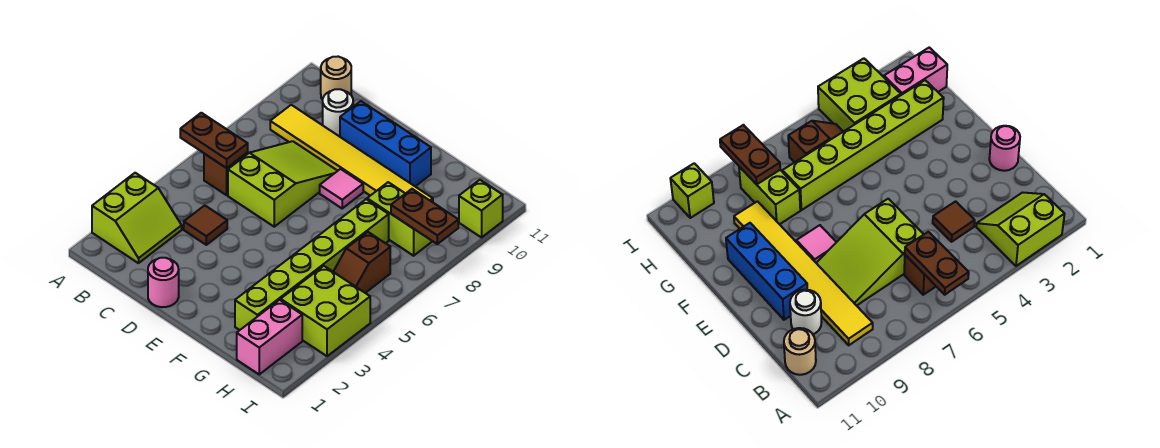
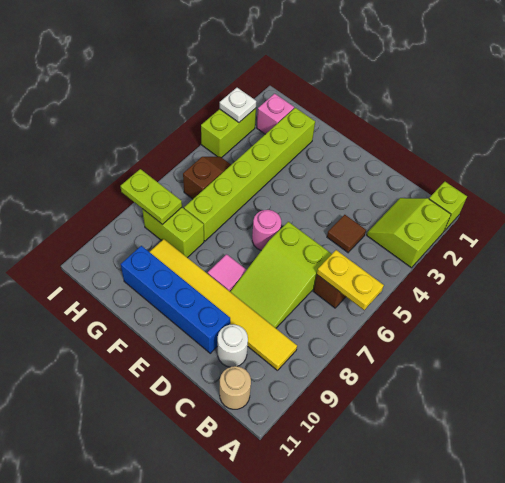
brown plate A6:B6 level 2 -> yellow plate A6:B6 level 2
pink round brick D1 level 1 -> pink round brick E6 level 1
blue brick D10:F10 level 1 -> blue brick D10:G10 level 1
pink brick H1:H2 level 1 -> pink brick H2 level 1
lime brick H3:I4 level 1 -> lime brick I3:I4 level 1
brown plate H8:I8 level 2 -> lime plate H8:I8 level 2
none -> white plate I3 level 2
lime brick I10 level 1 -> lime brick A1 level 1

